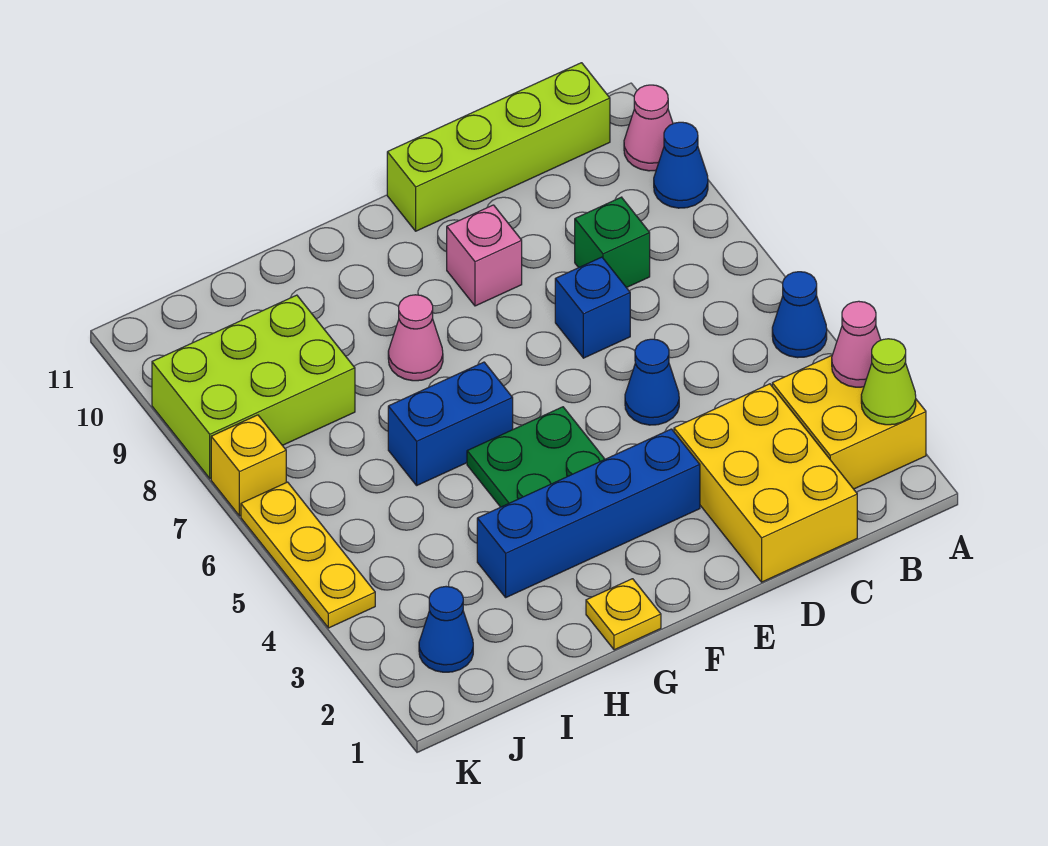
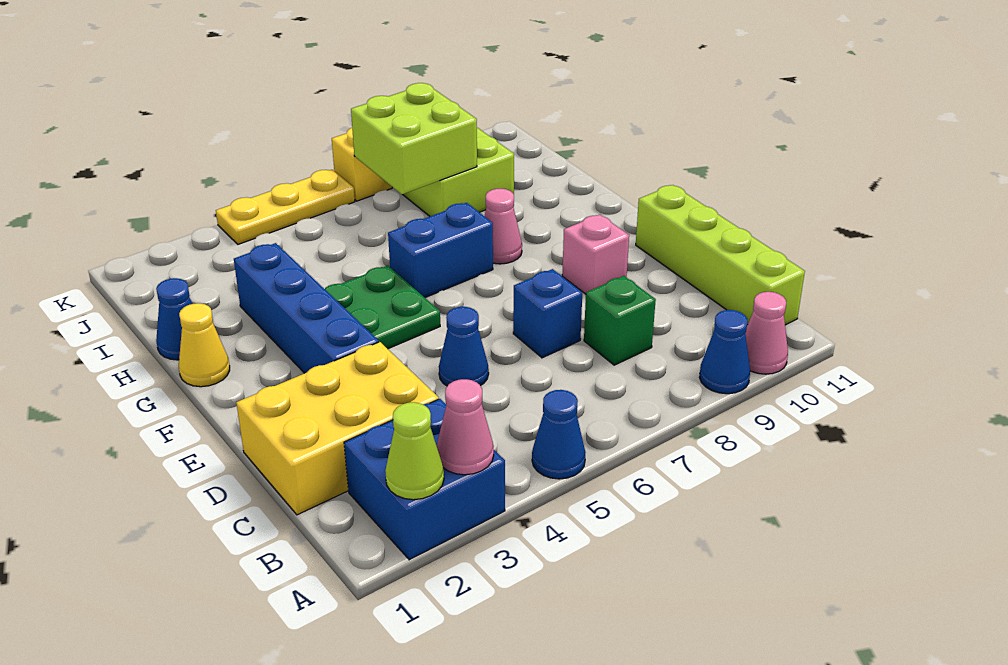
yellow brick A2:B3 level 1 -> blue brick A2:B3 level 1
yellow plate G1 level 1 -> yellow cone G1 level 1
blue brick G6:H6 level 1 -> blue brick G6:G7 level 1
none -> lime brick I7:J8 level 2
blue cone J2 level 1 -> blue cone H1 level 1

